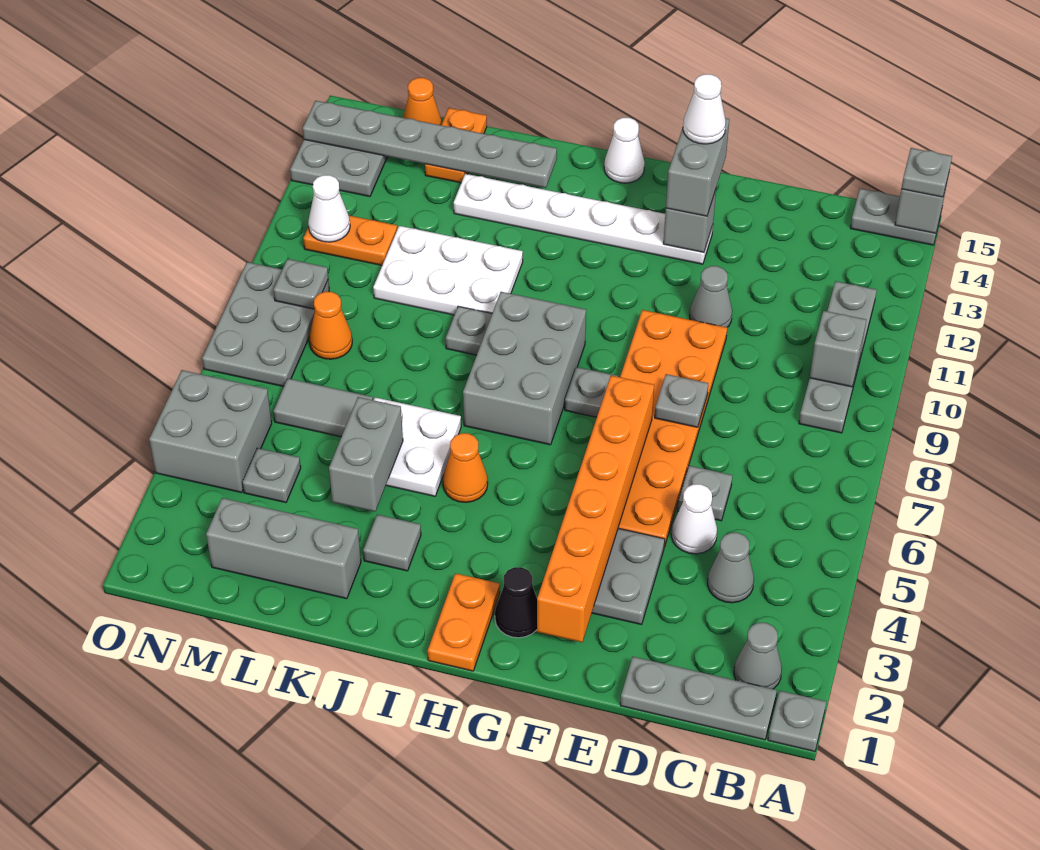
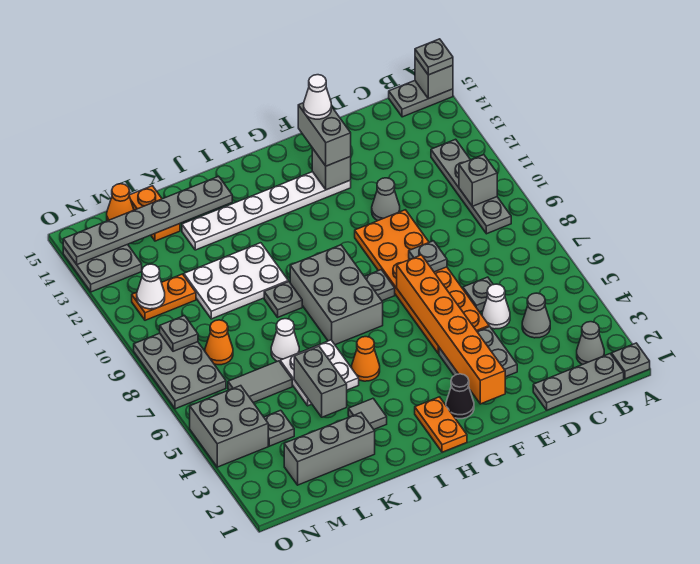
white cone H15 level 1 -> white cone K7 level 1

